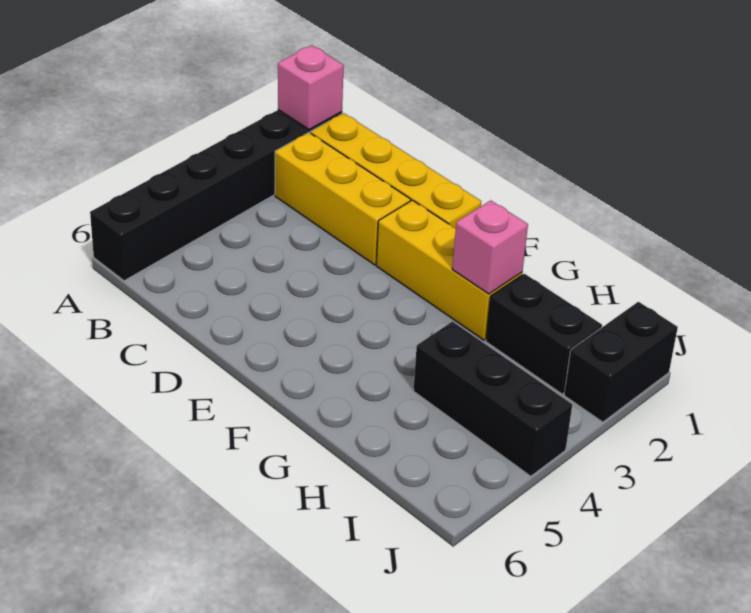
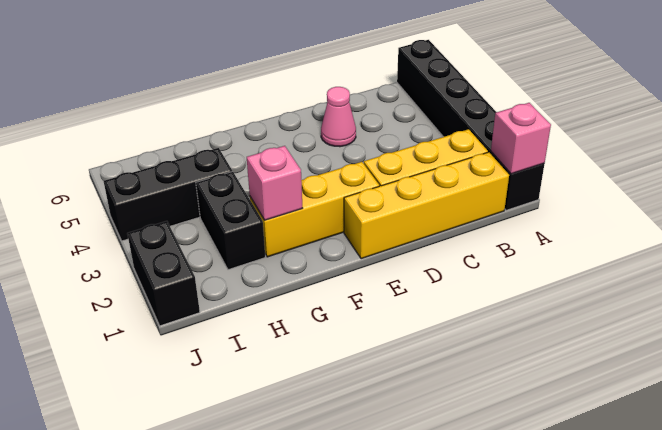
none -> pink cone D5 level 1
black brick H2:I2 level 1 -> black brick H2:H3 level 1

